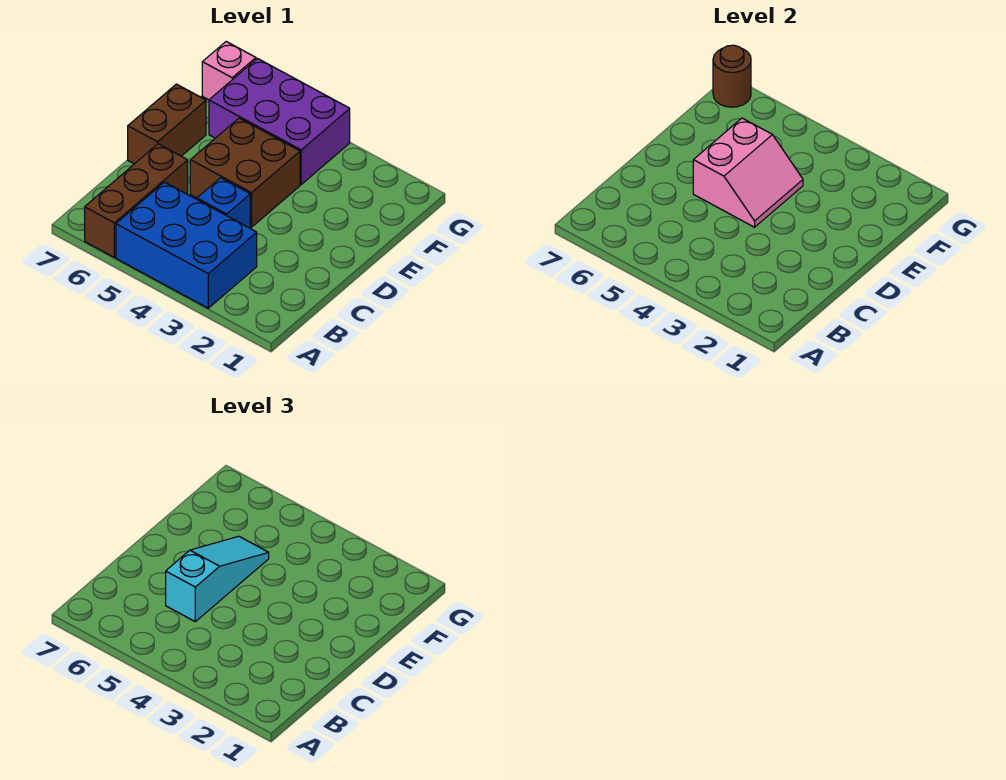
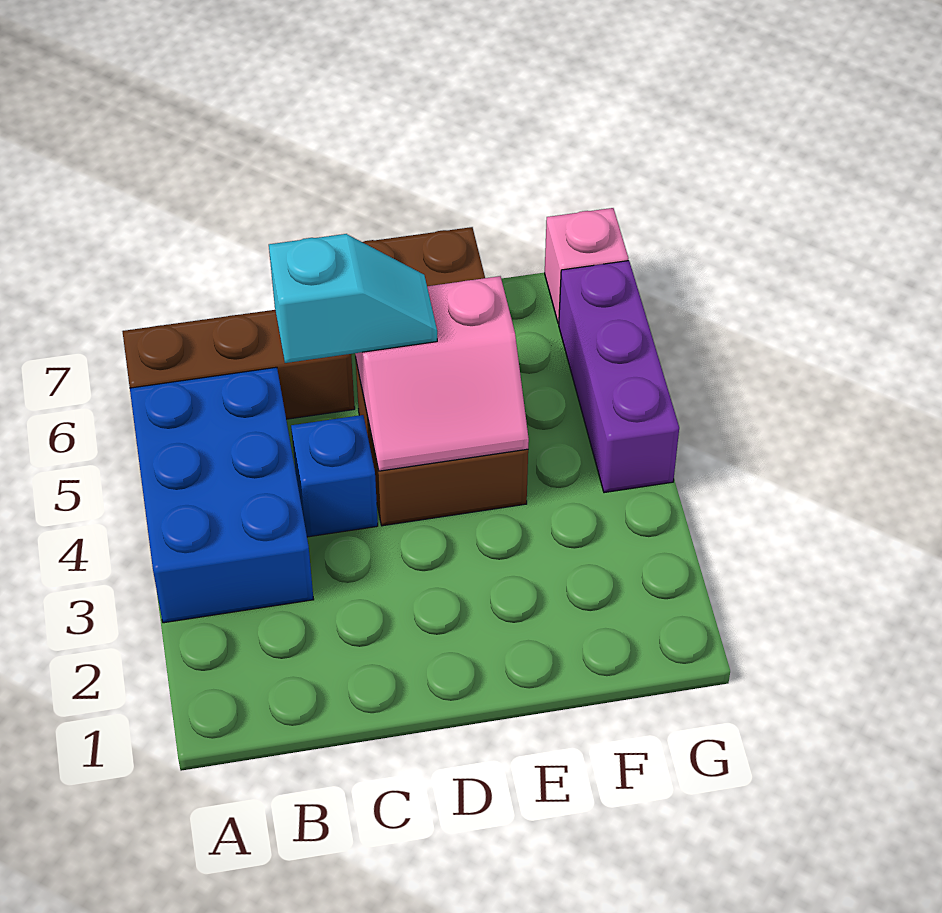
cyan slope C5:E5 level 3 top C -> cyan slope C5:D5 level 3 top C
purple brick F4:G6 level 1 -> purple brick G4:G6 level 1
brown round brick G7 level 2 -> none

